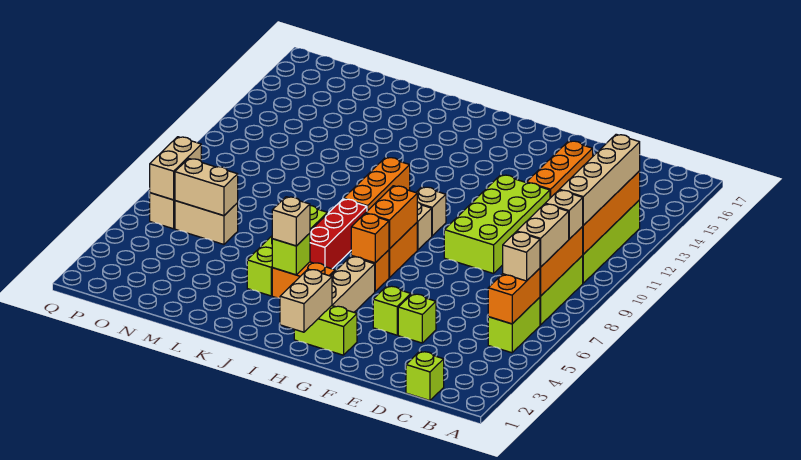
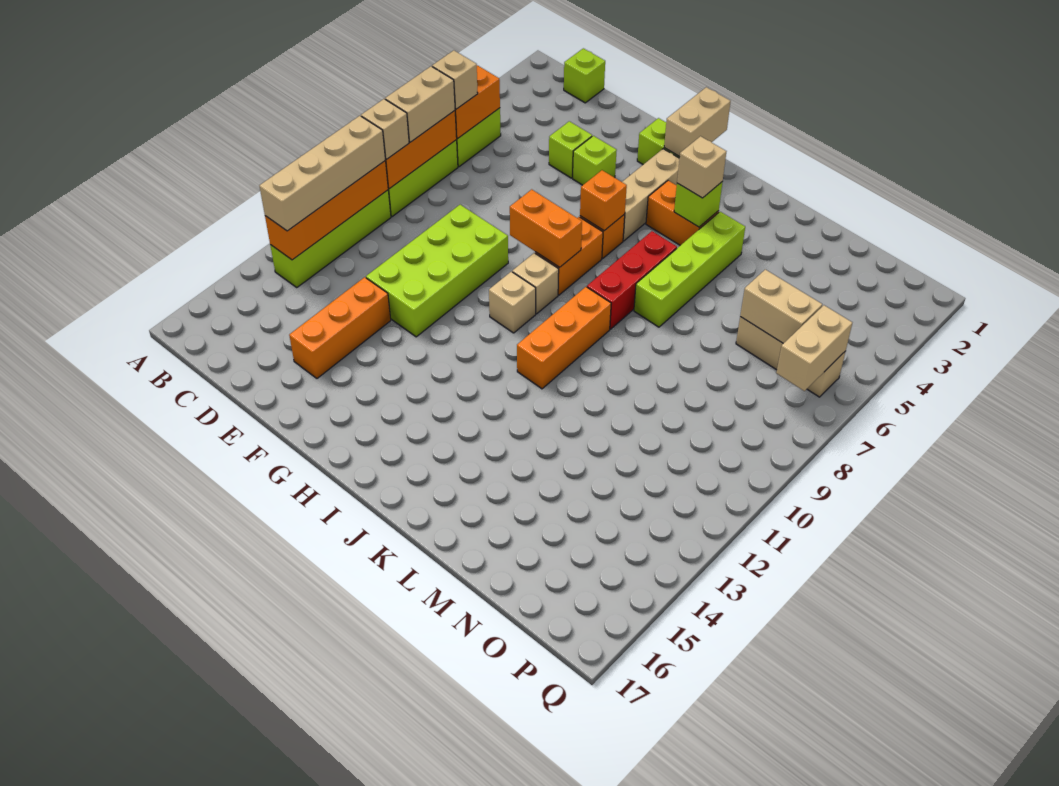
orange brick H7:H8 level 2 -> orange brick G8:H8 level 2

